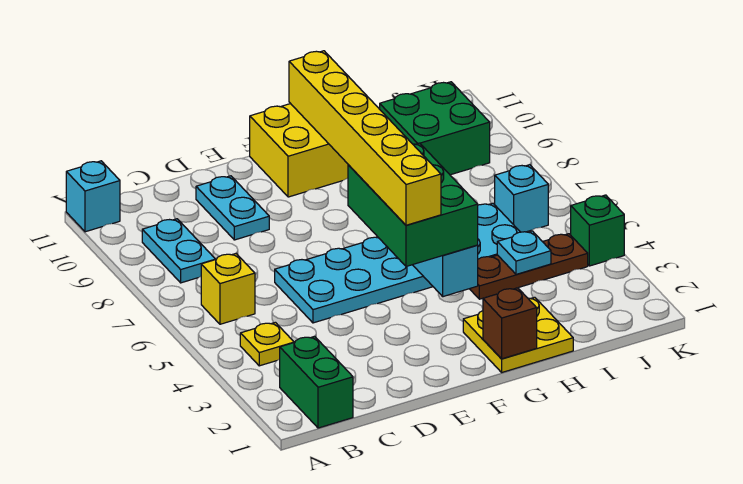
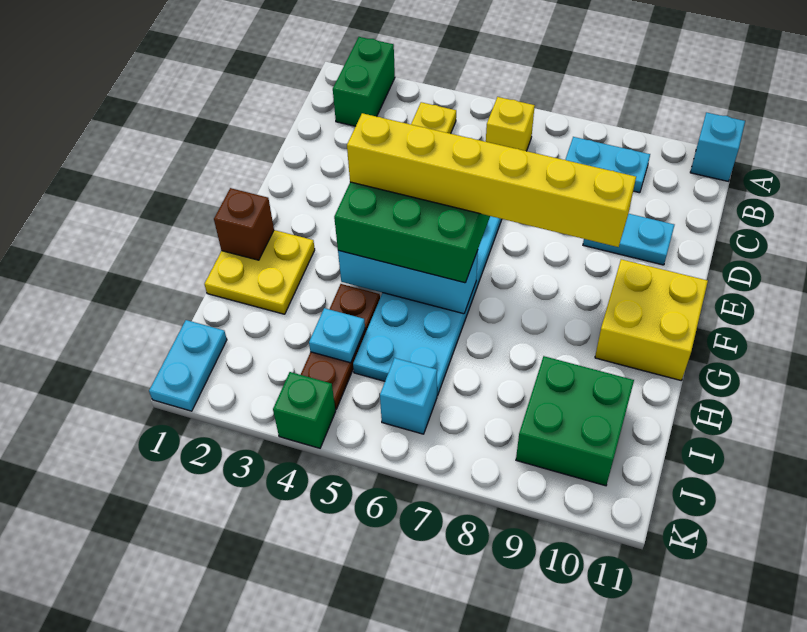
green brick B1:B2 level 1 -> green brick A2:B2 level 1
none -> cyan plate J1:K1 level 1

